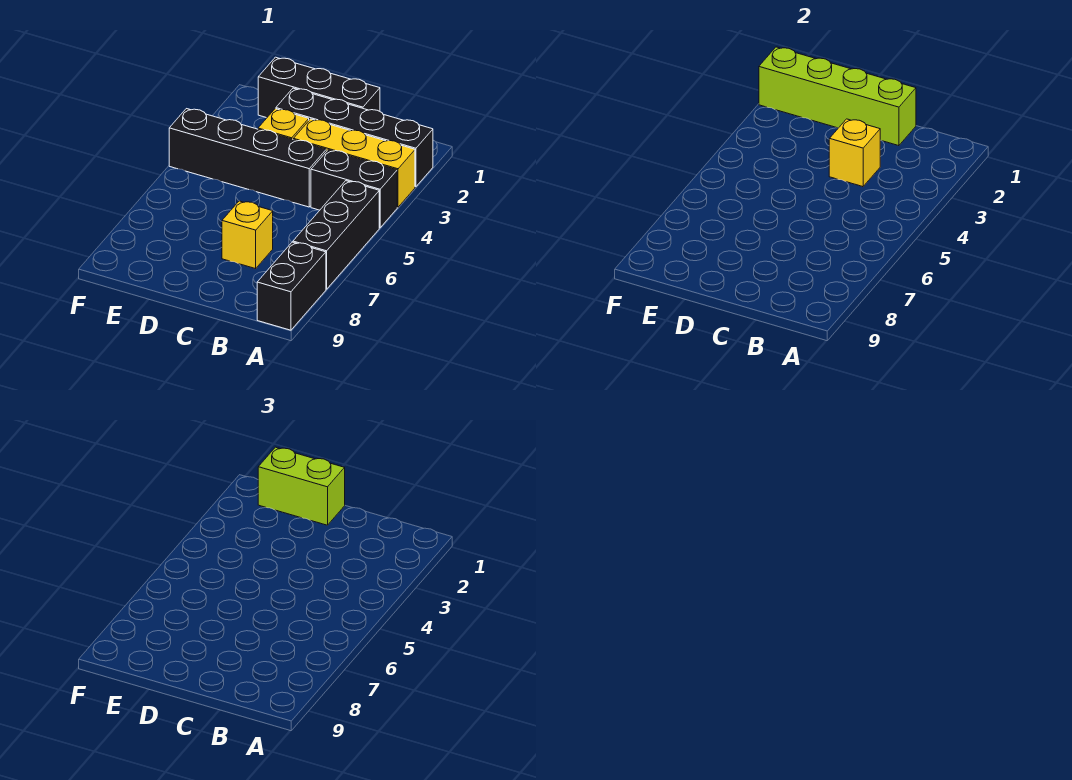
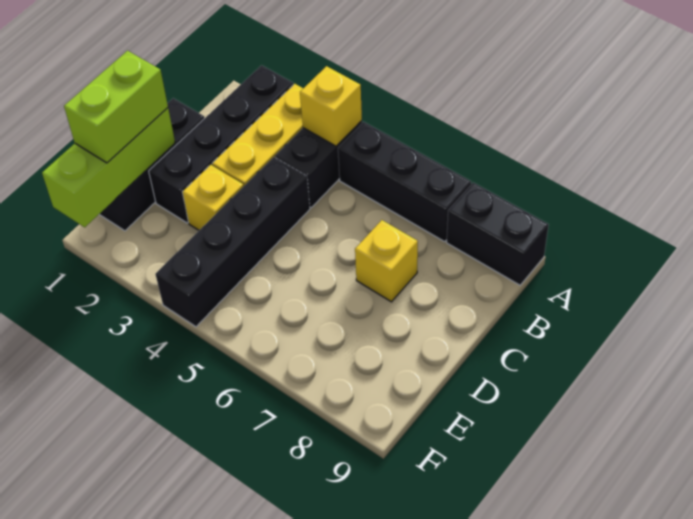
lime brick C1:F1 level 2 -> lime brick D1:F1 level 2
yellow brick C3 level 2 -> yellow brick A4 level 2

